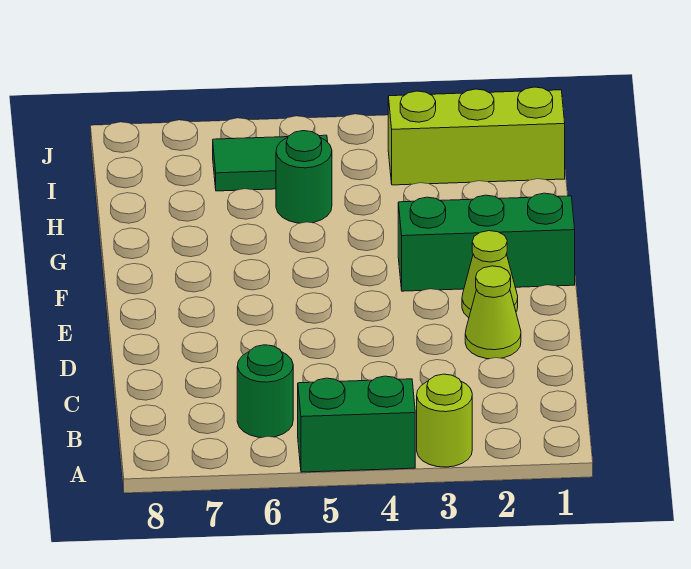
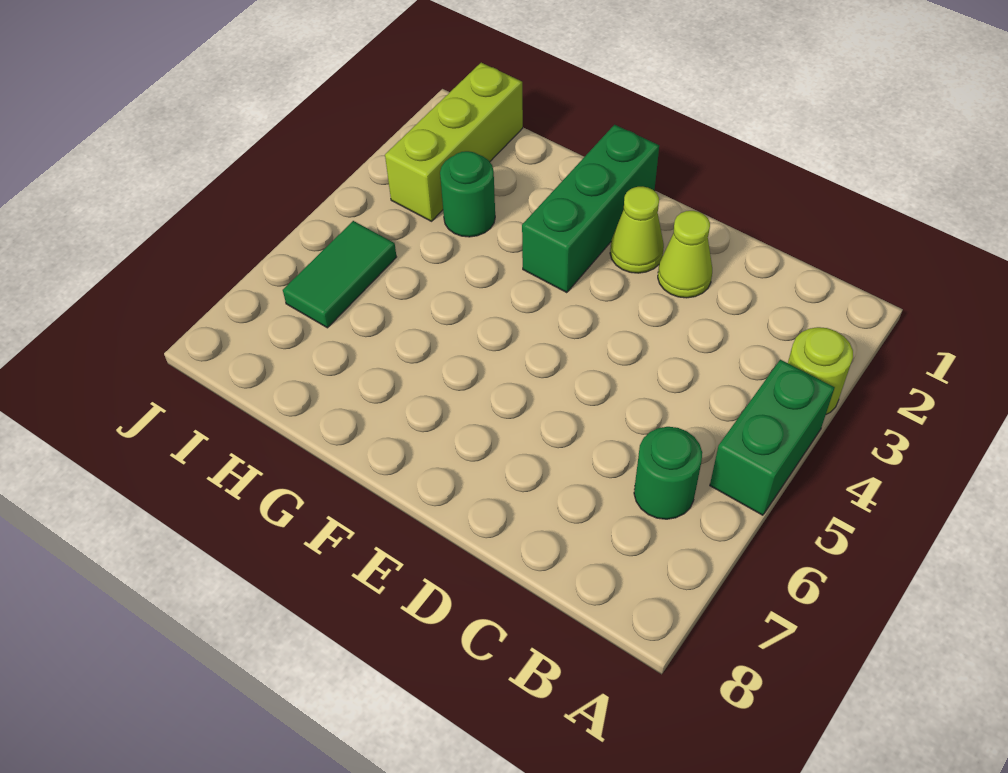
green round brick H5 level 1 -> green round brick H3 level 1

